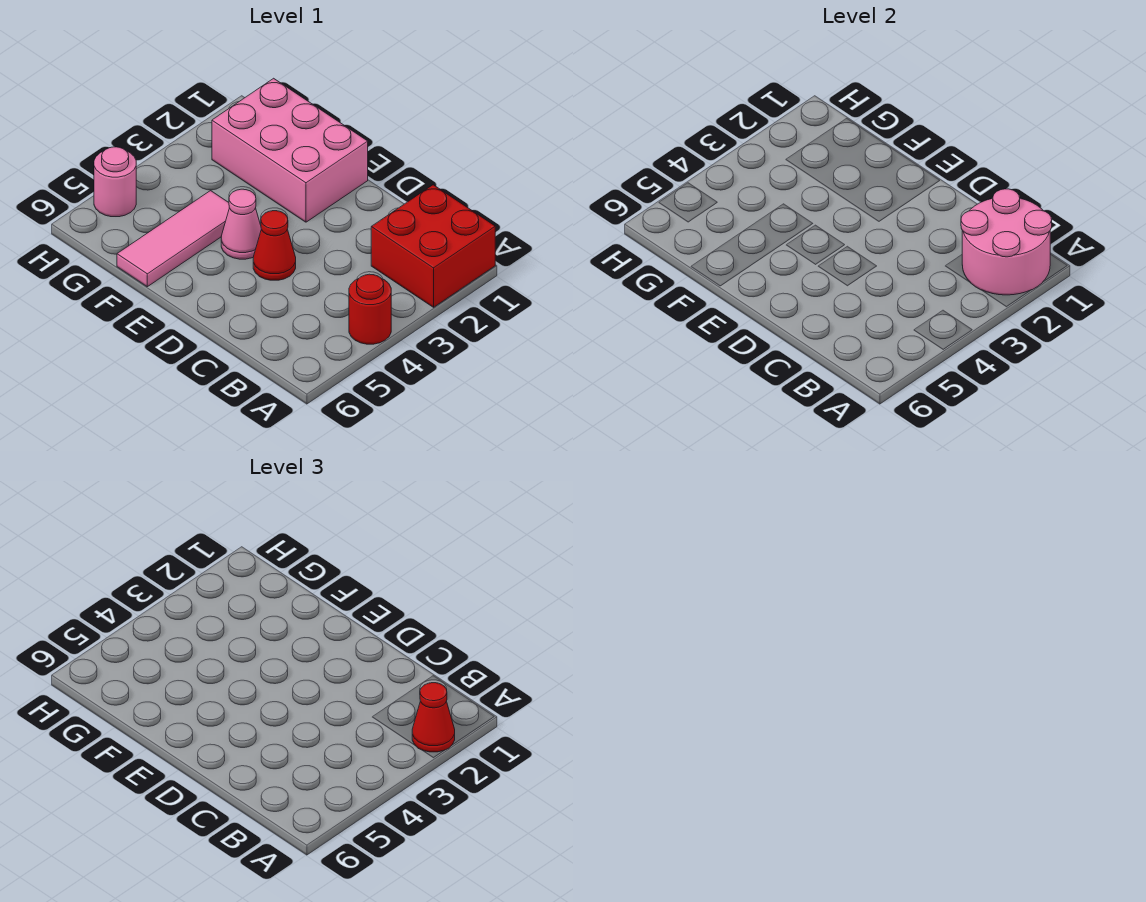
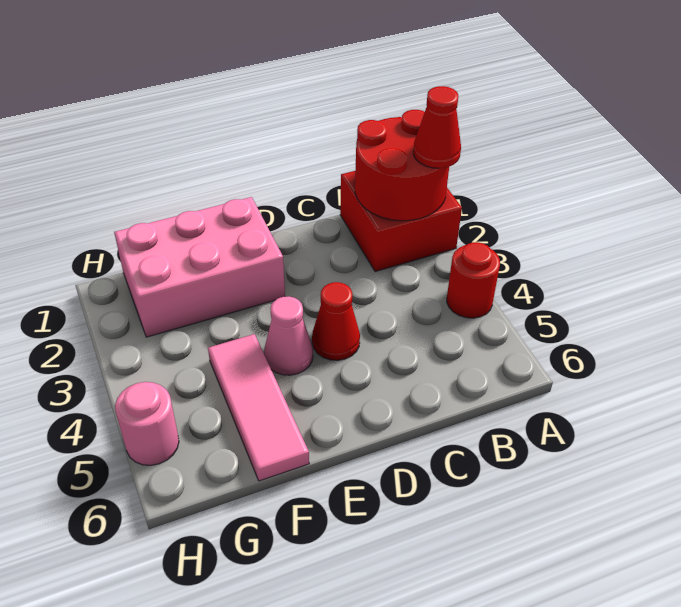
pink round brick A1:B2 level 2 -> red round brick A1:B2 level 2

